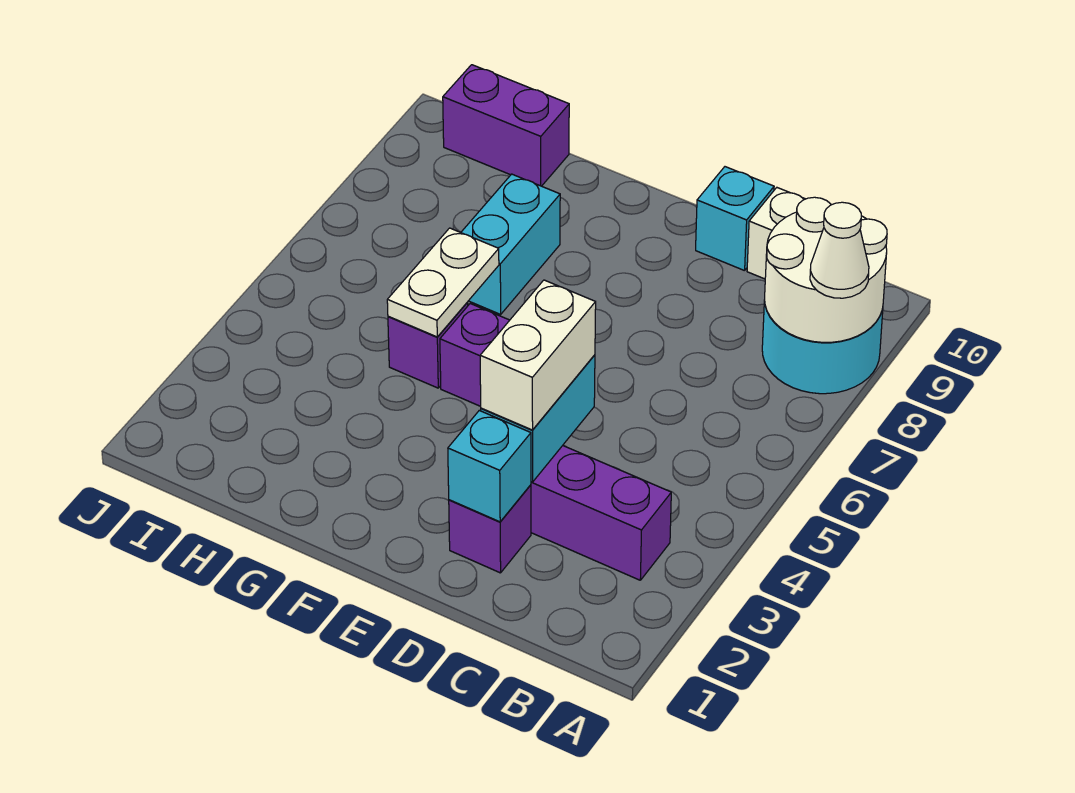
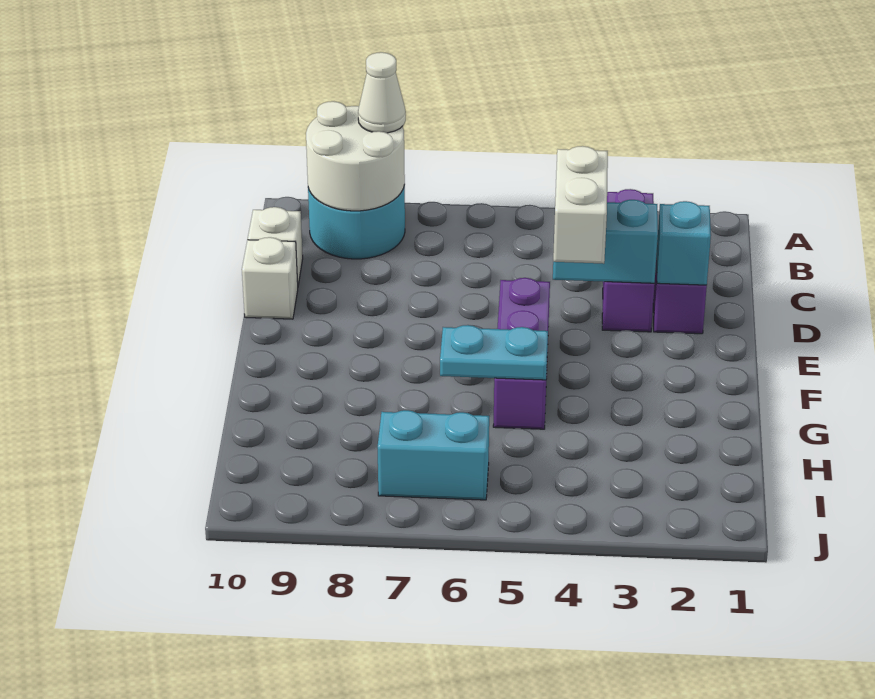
white brick D3:D4 level 3 -> white brick D4:E4 level 3
cyan brick D10 level 1 -> white brick D10 level 1
white plate G5:G6 level 2 -> cyan plate G5:G6 level 2
cyan brick G7:G8 level 1 -> cyan brick I6:I7 level 1
purple brick H10:I10 level 1 -> none

